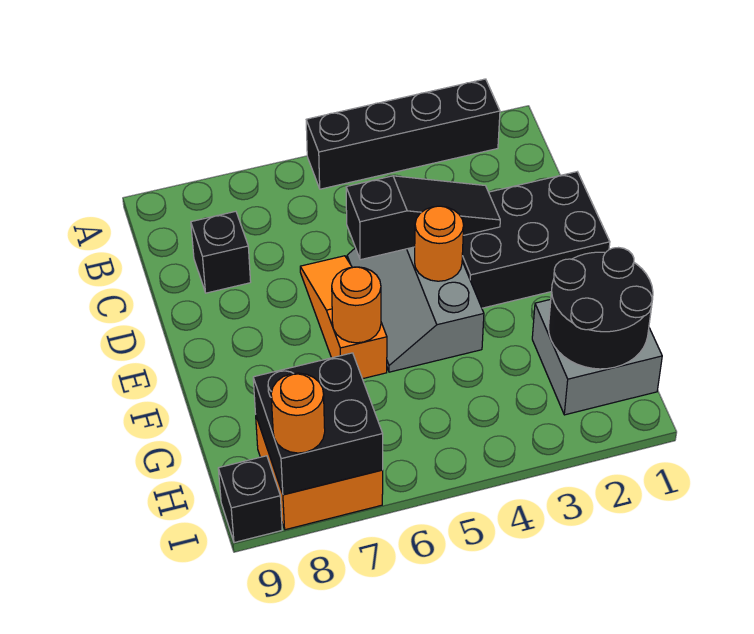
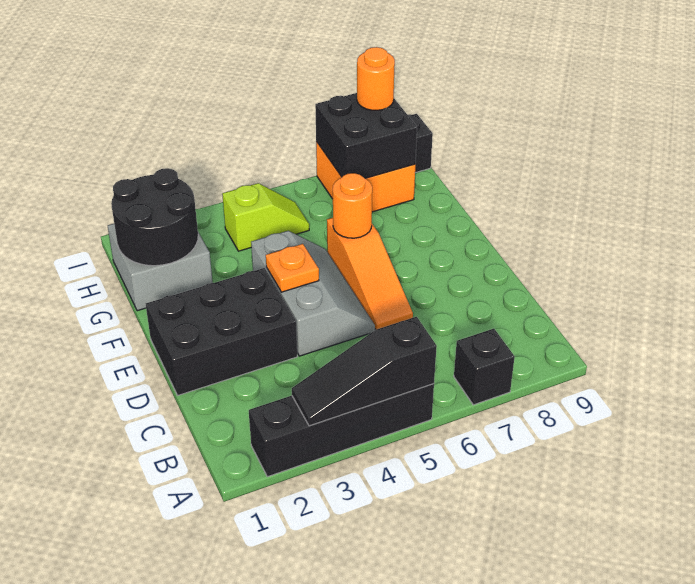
black brick C8 level 1 -> black brick A7 level 1
black slope D3:D5 level 2 top 5 -> black slope A3:A5 level 2 top 5
orange round brick E4 level 2 -> orange plate E4 level 2
none -> lime slope H4:H5 level 1 top 4

